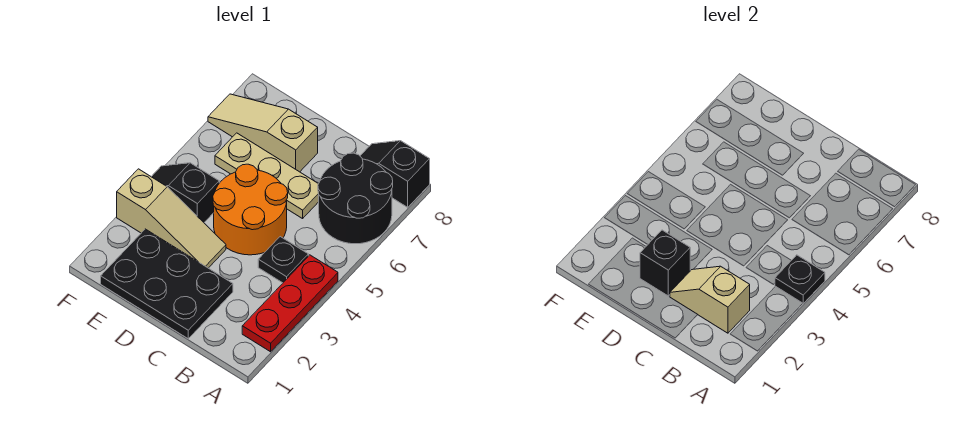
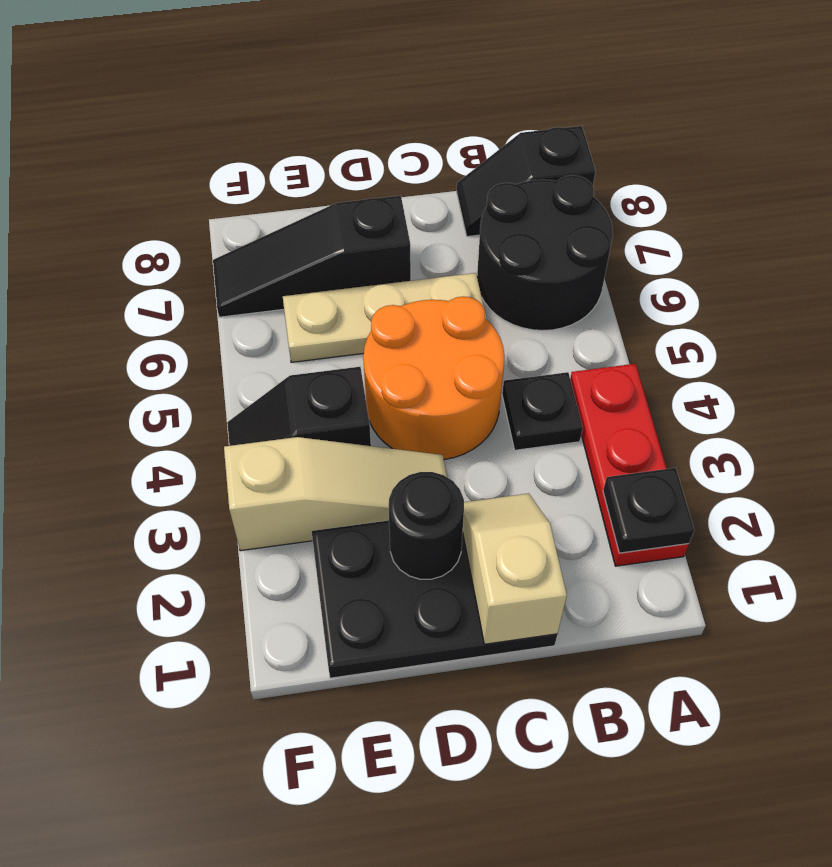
black plate A4 level 2 -> black plate A2 level 2
tan slope B2:C2 level 2 top B -> tan slope C1:C2 level 2 top 1
black brick D2 level 2 -> black round brick D2 level 2
tan slope D7:F7 level 1 top D -> black slope D7:F7 level 1 top D

